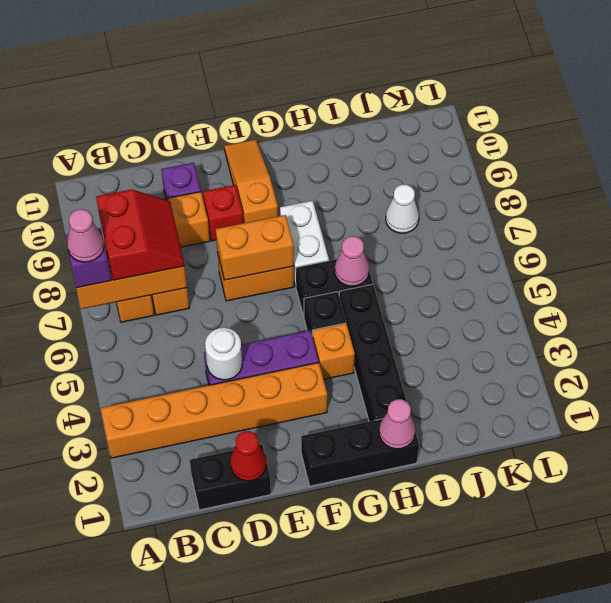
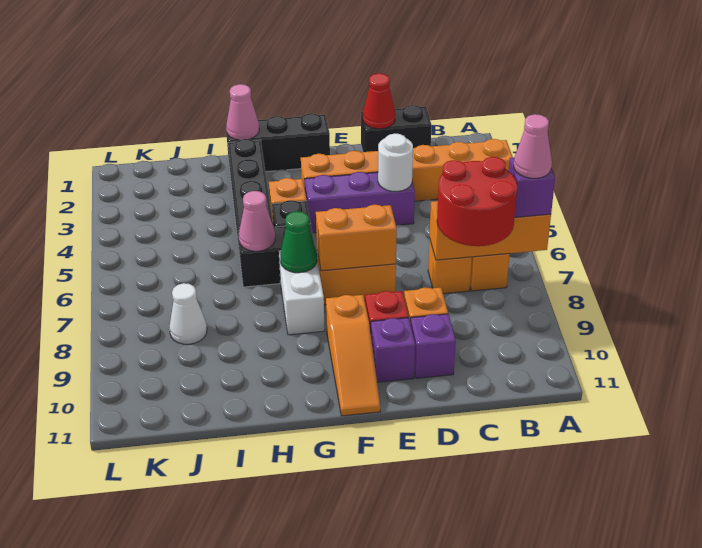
red slope B7:C8 level 3 top B -> red round brick B7:C8 level 3
none -> purple brick E10 level 1
none -> green cone G7 level 2

